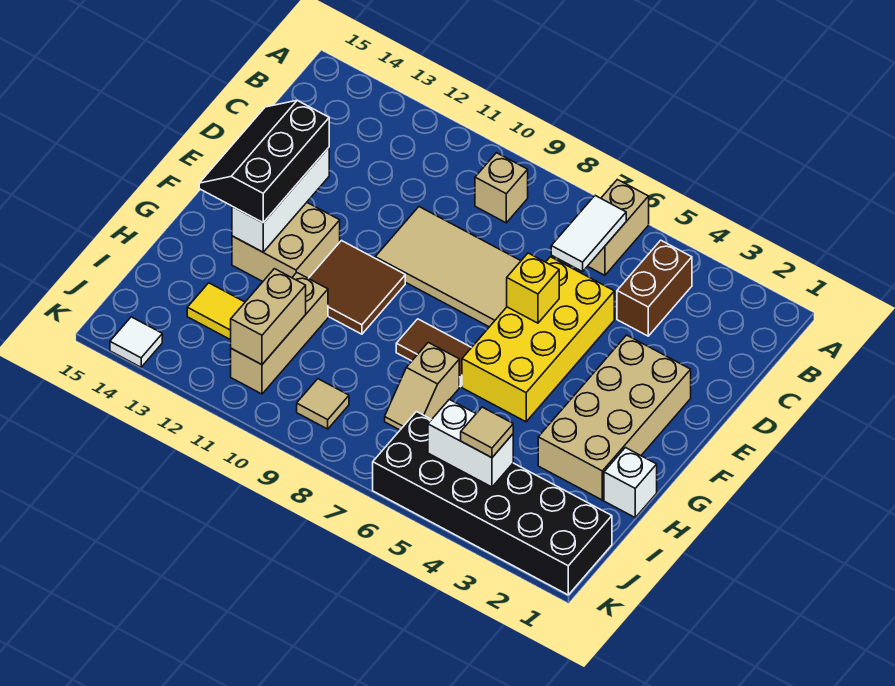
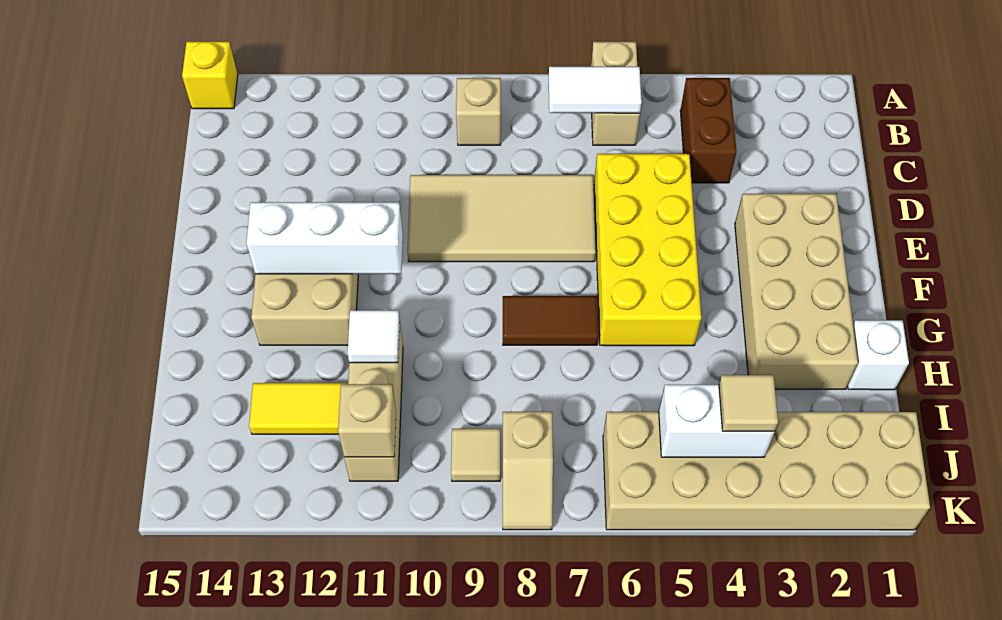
white tile B6:C6 level 2 -> white tile B6:B7 level 2
yellow brick E6 level 2 -> yellow brick A15 level 1
white brick E13:G13 level 2 -> white brick F11:F13 level 2
black slope E13:G14 level 3 top 13 -> none
brown tile F10:G11 level 1 -> none
tan slope H7:I7 level 1 top H -> tan slope J8:K8 level 1 top J
tan brick I11:J11 level 2 -> tan brick J11 level 2
black brick J1:K6 level 1 -> tan brick J1:K6 level 1
white tile K14 level 1 -> white tile H11 level 2

